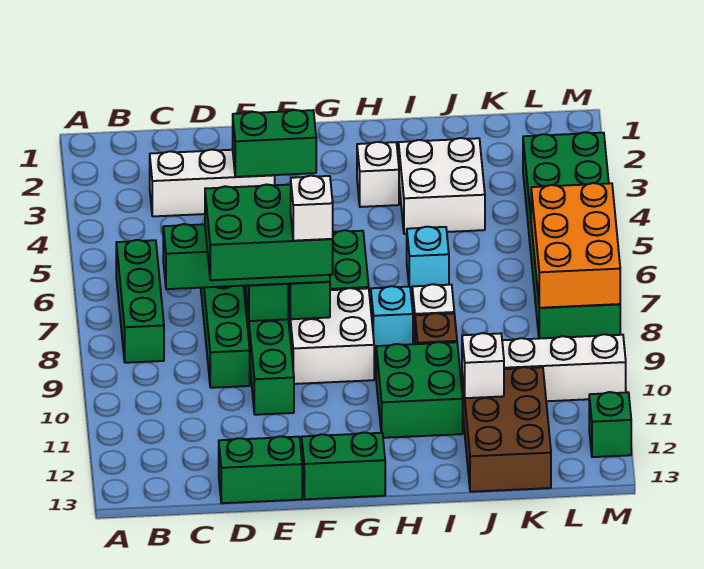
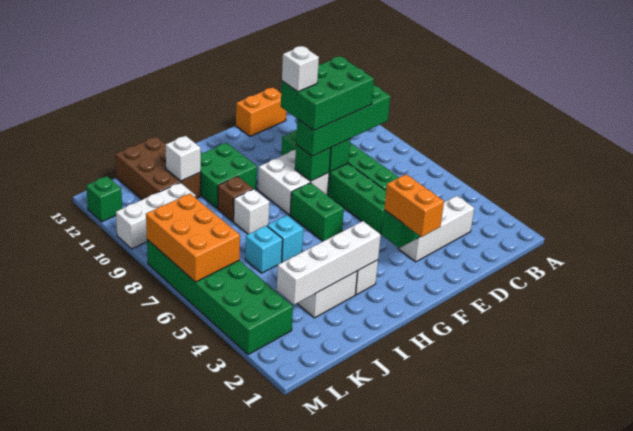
green brick B6:B8 level 1 -> none
green brick D13:E13 level 1 -> orange brick D13:E13 level 1
none -> orange brick F2:F3 level 3
green brick F13:G13 level 1 -> none
none -> white brick H3:K3 level 2
cyan brick H8 level 1 -> cyan brick J6 level 1

